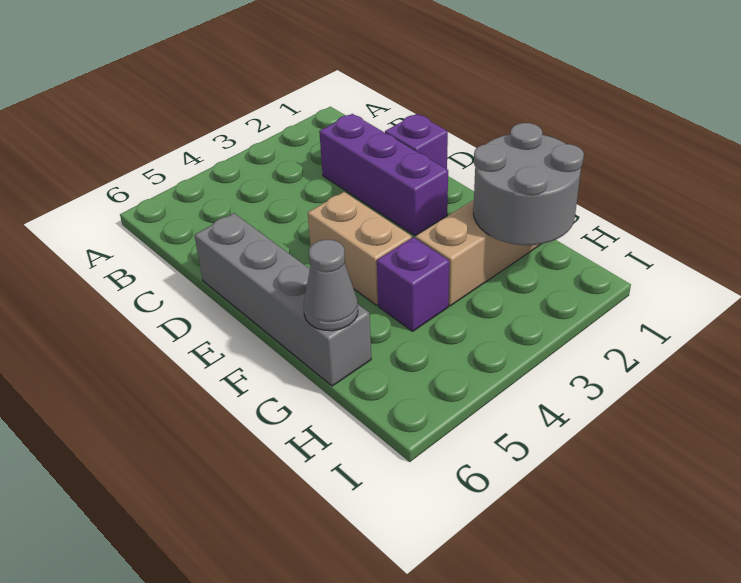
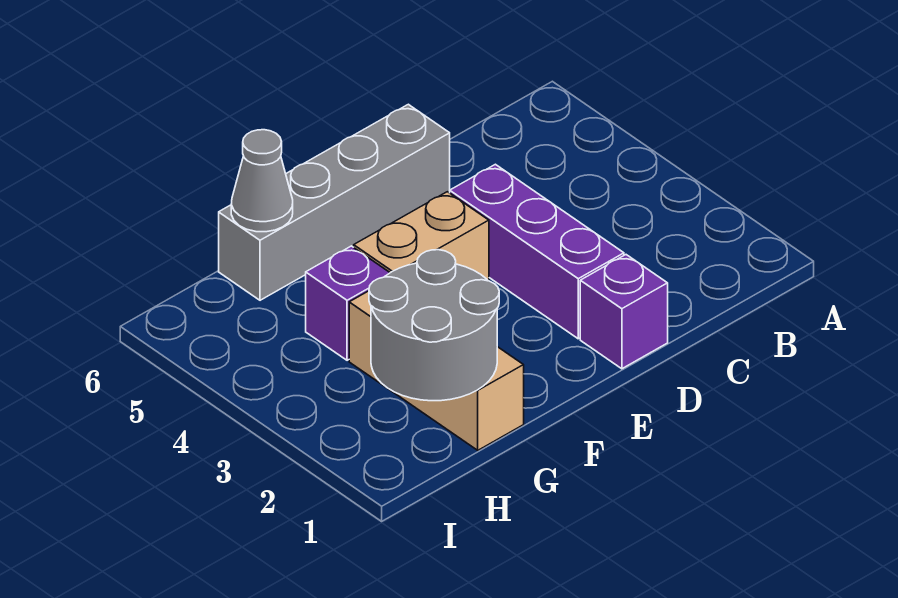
purple brick C2:E2 level 1 -> purple brick D2:D4 level 1

